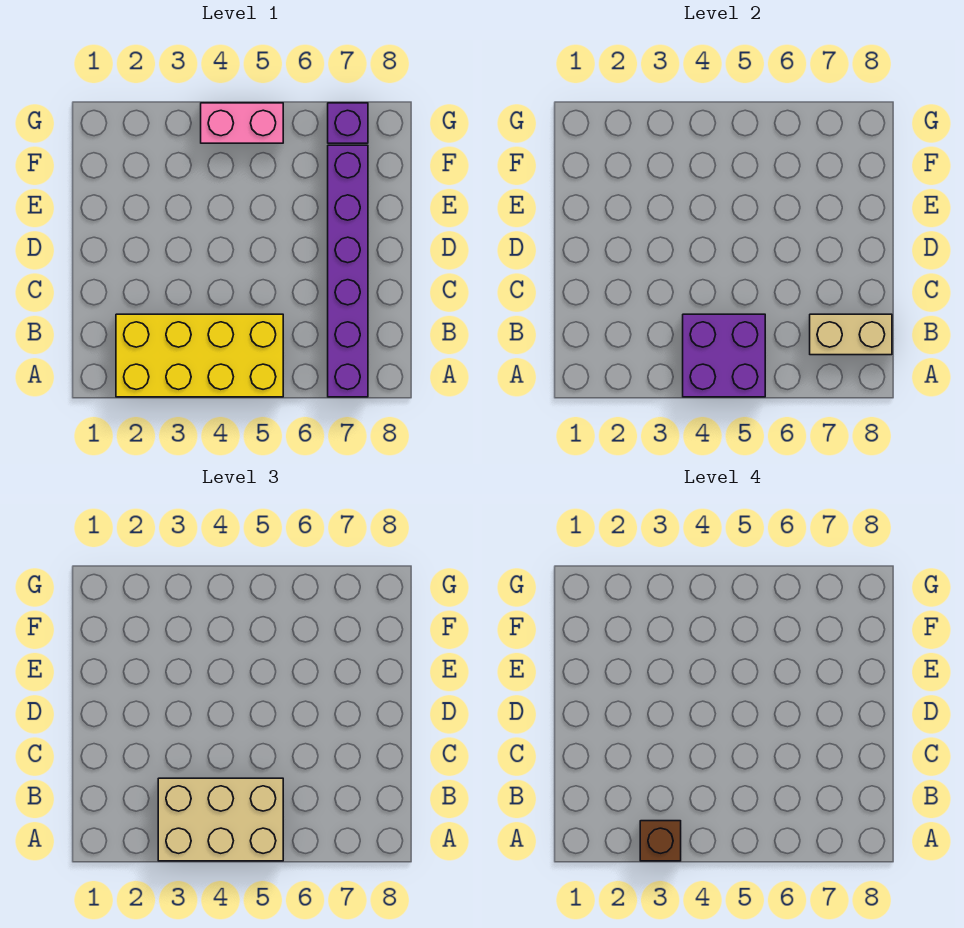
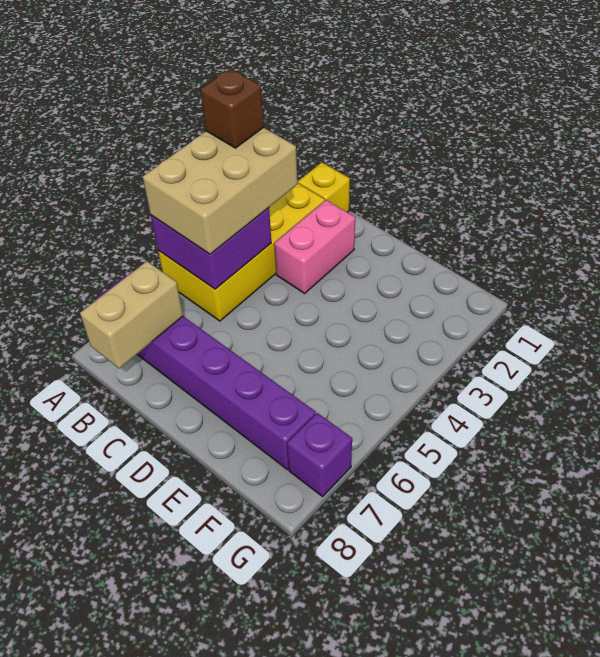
none -> yellow brick B1 level 1
pink brick G4:G5 level 1 -> pink brick C2:C3 level 1

